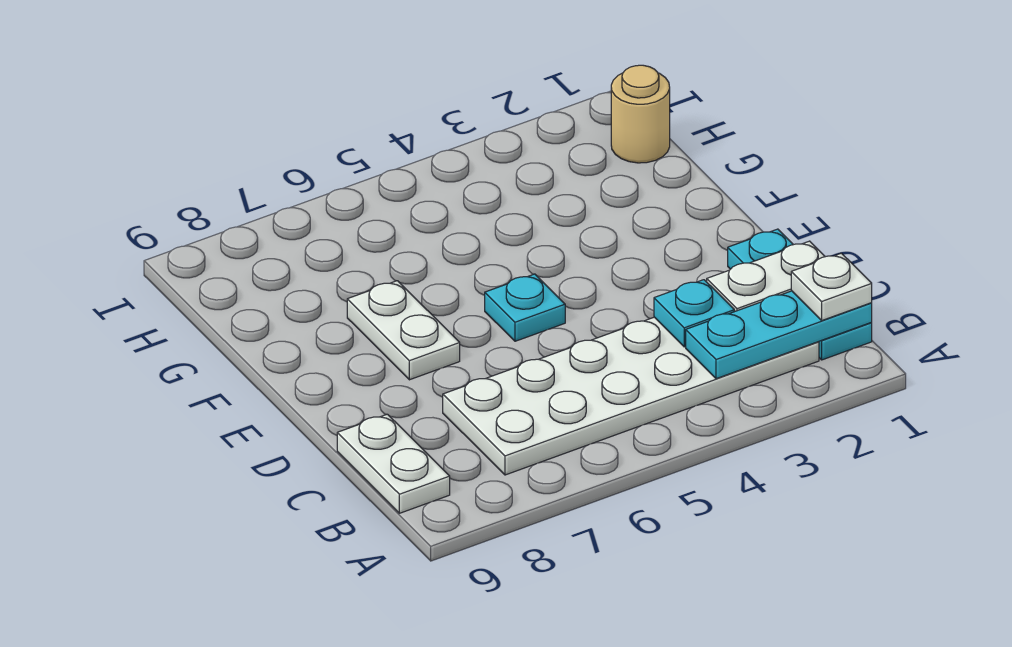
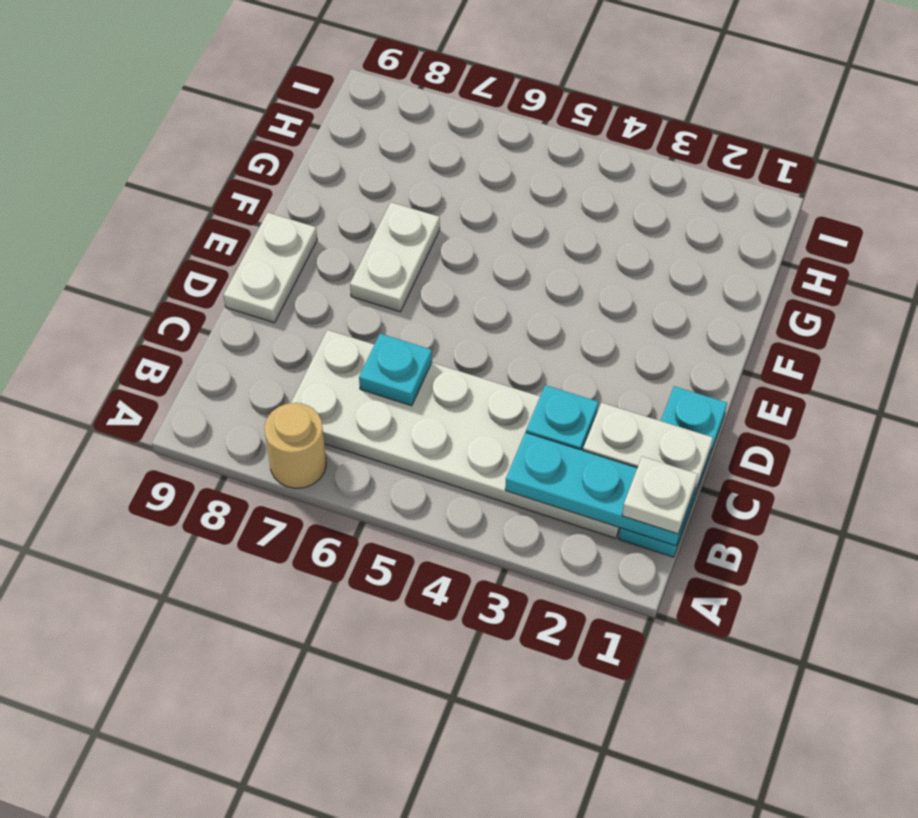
white plate B9:C9 level 1 -> white plate D9:E9 level 1
cyan plate E5 level 1 -> cyan plate C6 level 2
tan round brick H1 level 1 -> tan round brick A7 level 1

